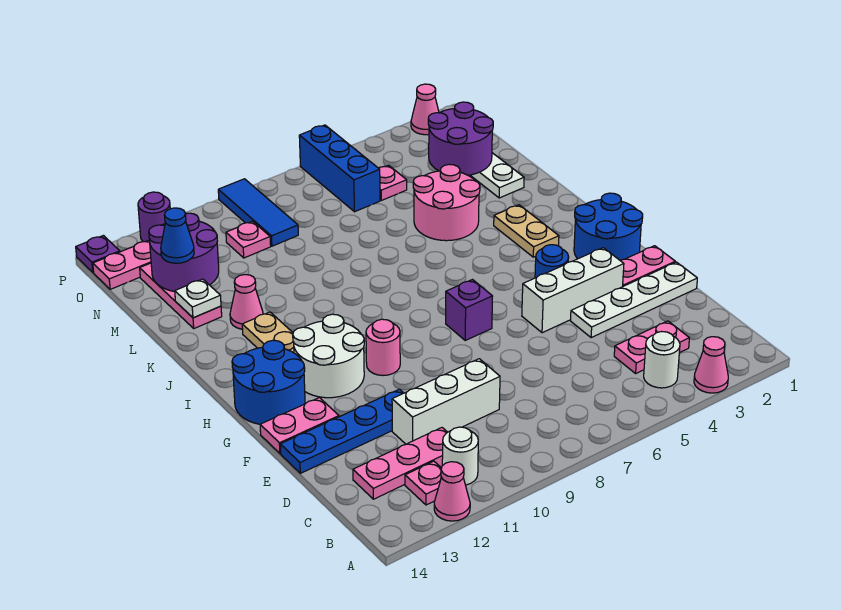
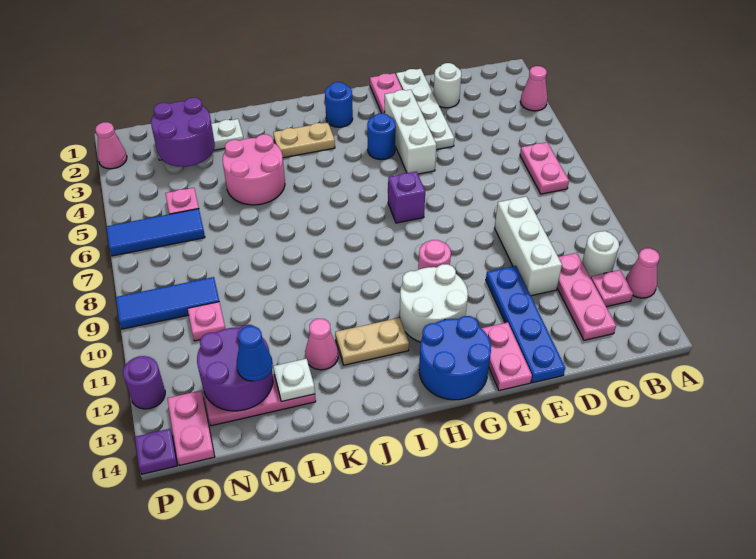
white round brick B4 level 1 -> white round brick D2 level 1
pink plate C3:C4 level 1 -> pink plate B6:B7 level 1
blue round brick G1:H2 level 1 -> blue round brick H2 level 1
blue brick N6:P6 level 1 -> blue tile N6:P6 level 1

